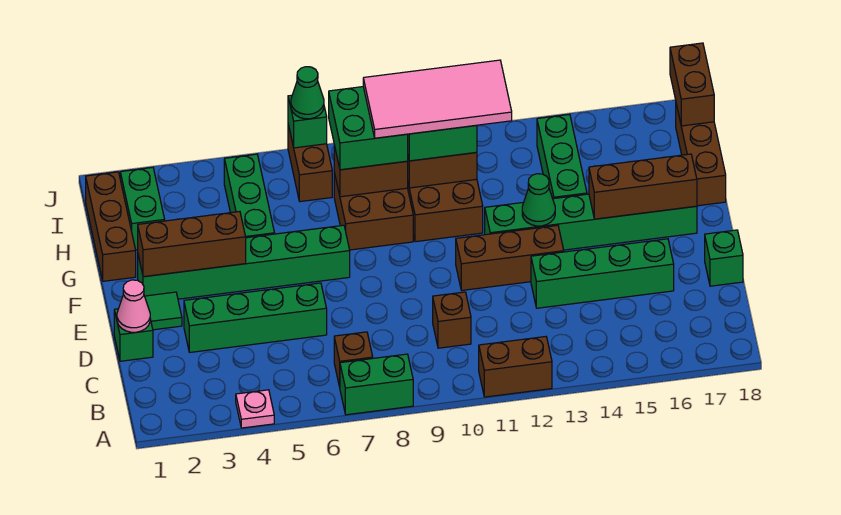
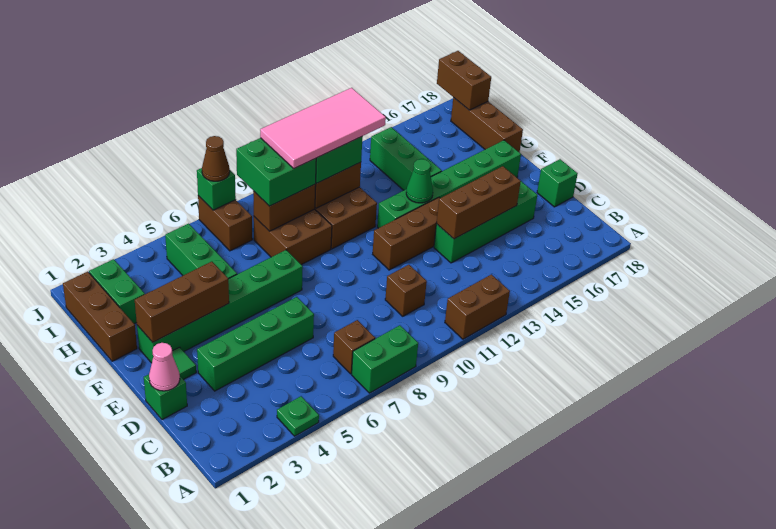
pink plate A4 level 1 -> green plate A4 level 1
brown brick F15:F17 level 2 -> brown brick D13:D15 level 2
green cone J7 level 3 -> brown cone J7 level 3

